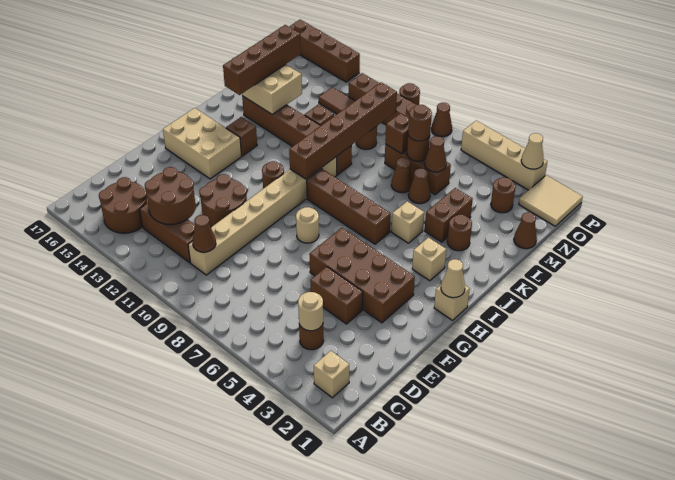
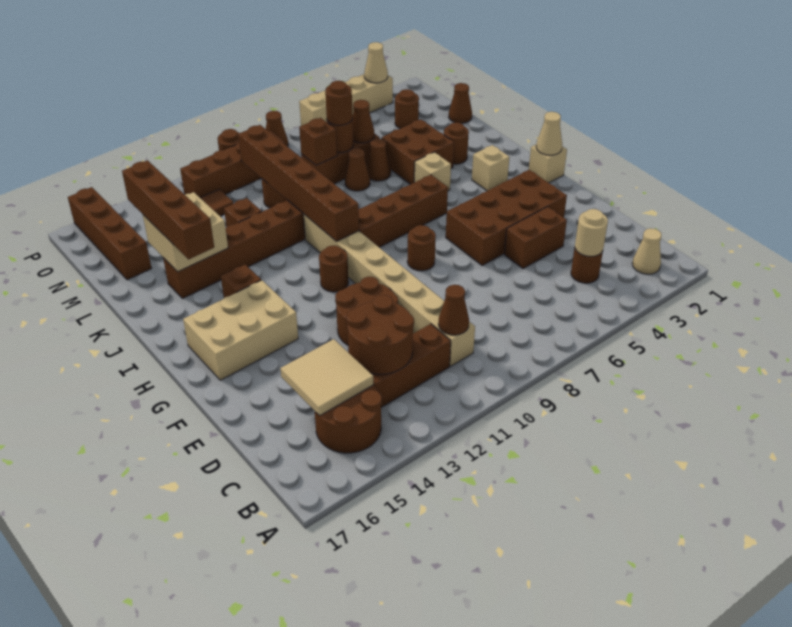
tan brick B2 level 1 -> tan cone B2 level 1
tan round brick G8 level 1 -> brown round brick G8 level 1
brown brick K4:L4 level 1 -> brown brick K4:L5 level 1
tan tile O1:P2 level 1 -> tan tile C14:D15 level 2
brown brick P14:P17 level 1 -> brown brick M16:P16 level 1

